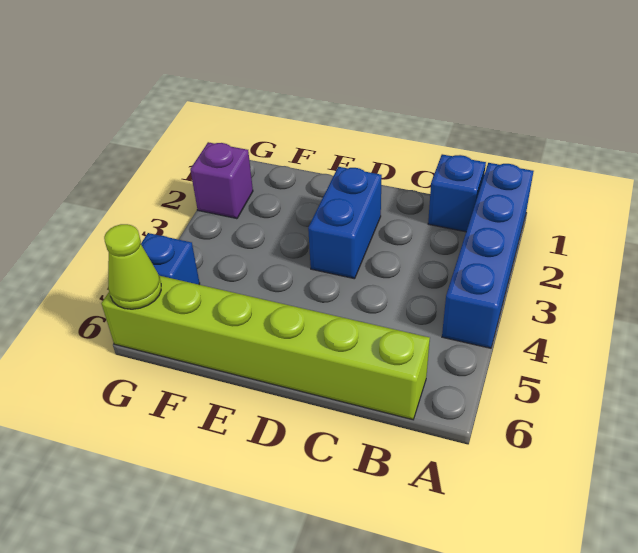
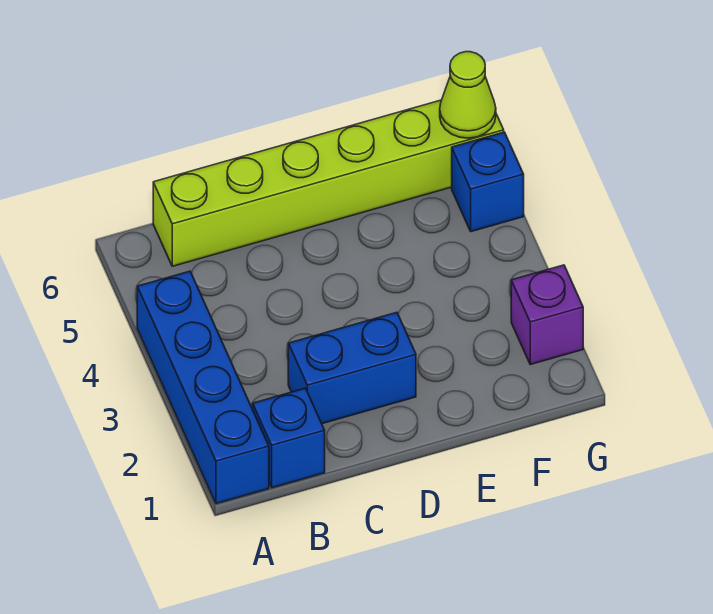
blue brick D2:D3 level 1 -> blue brick C2:D2 level 1

